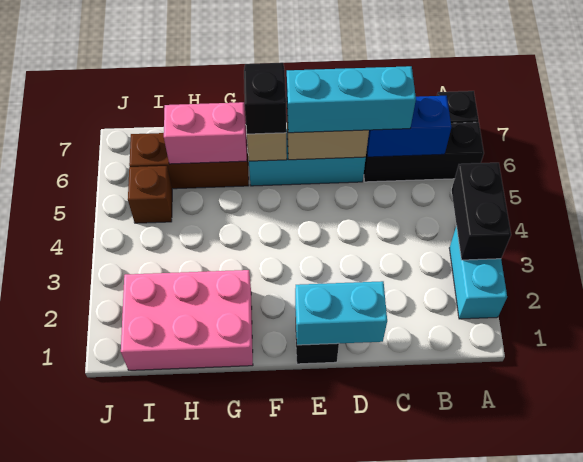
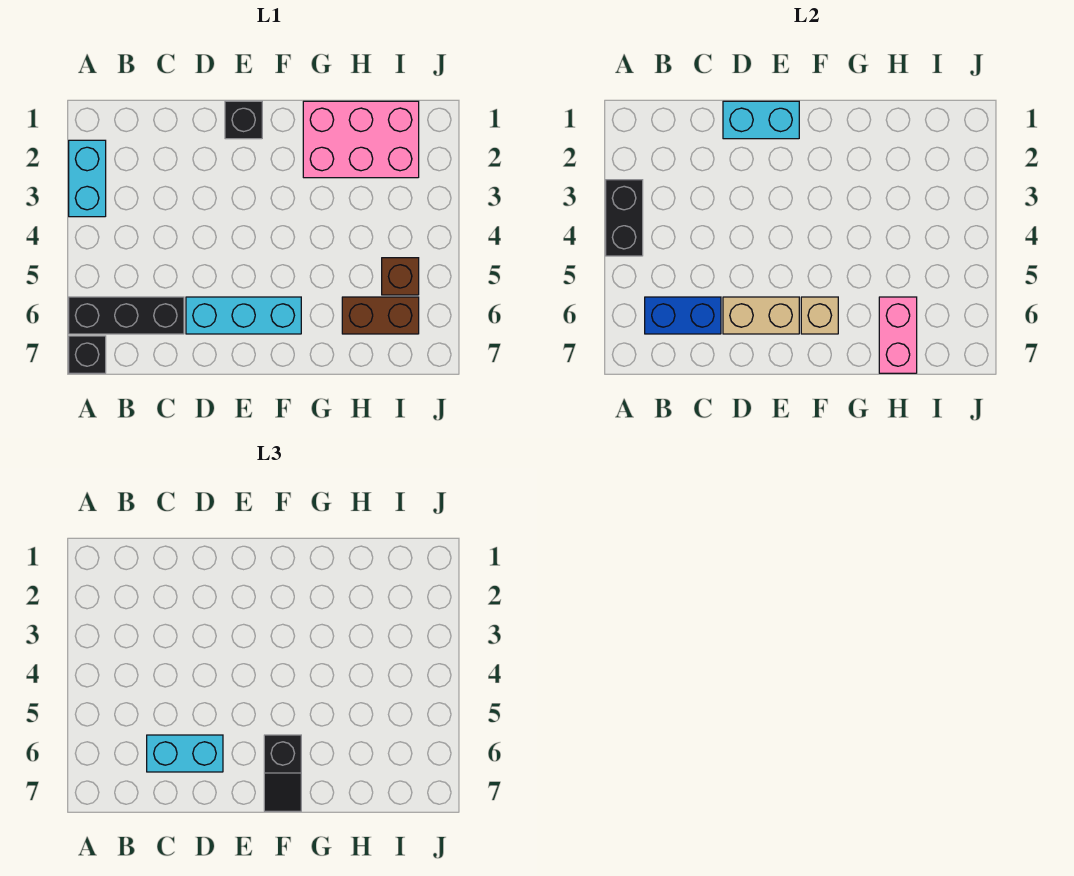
cyan brick C6:E6 level 3 -> cyan brick C6:D6 level 3
brown brick G6:I6 level 1 -> brown brick H6:I6 level 1
pink brick G6:H6 level 2 -> pink brick H6:H7 level 2

